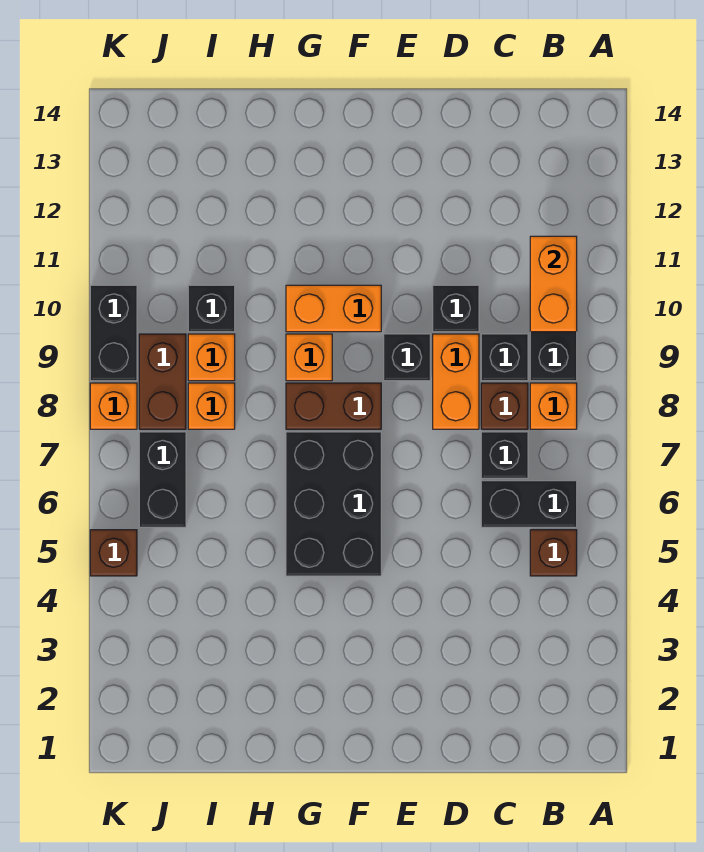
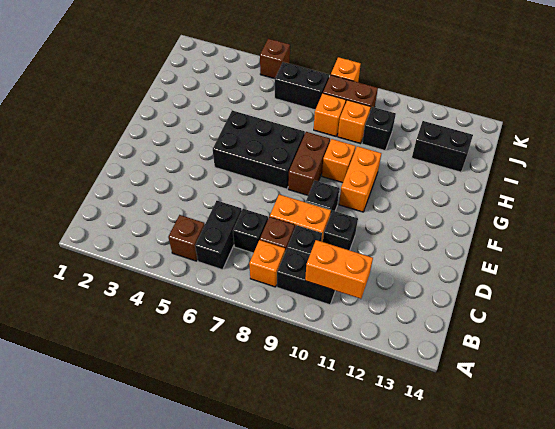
black brick K9:K10 level 1 -> black brick I12:I13 level 1

